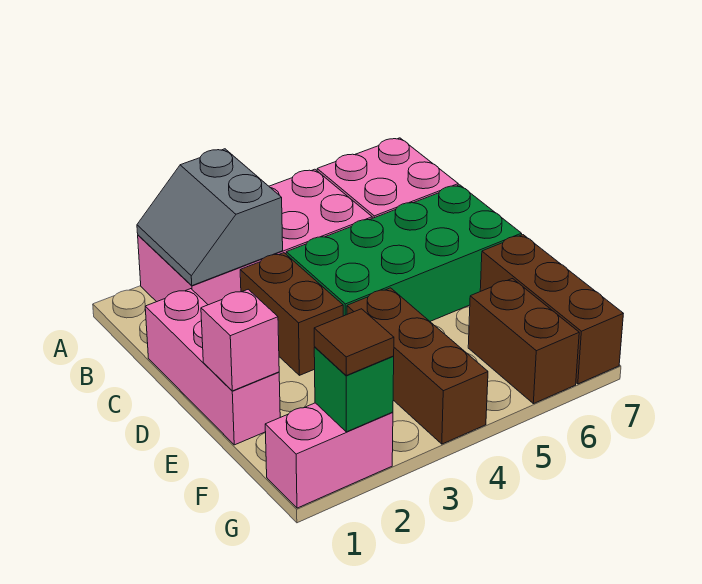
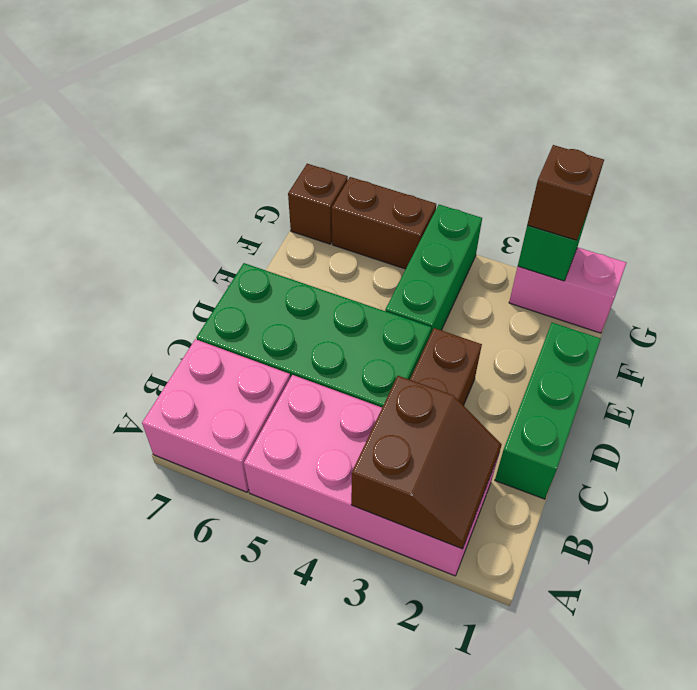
grey slope A2:B3 level 2 top 3 -> brown slope A2:B3 level 2 top 3
pink brick C1:E1 level 1 -> green brick C1:E1 level 1
pink brick E1 level 2 -> none
brown brick E4:G4 level 1 -> green brick E4:G4 level 1
brown brick E7:G7 level 1 -> brown brick G7 level 1
brown brick F6:G6 level 1 -> brown brick G5:G6 level 1
brown tile G2 level 3 -> brown brick G2 level 3

